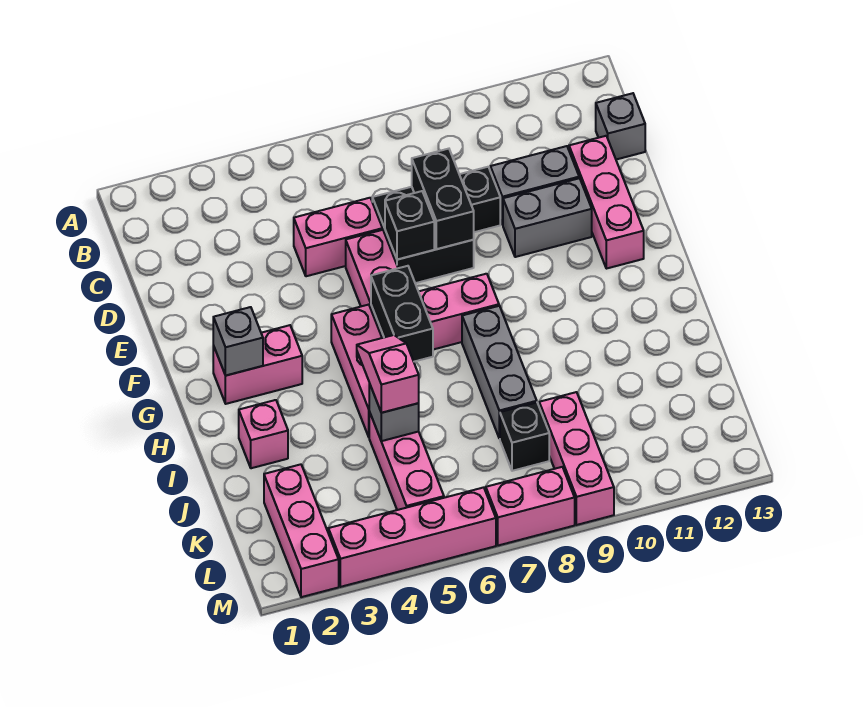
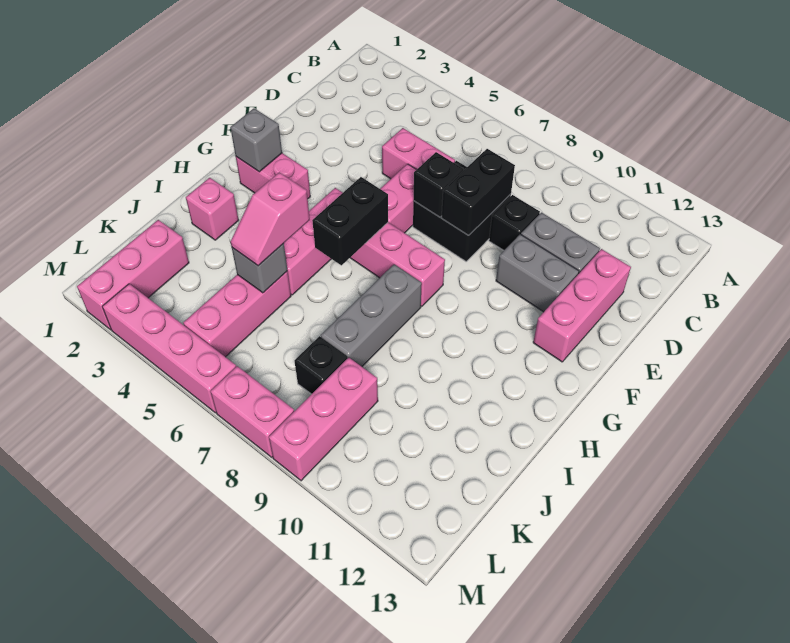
grey brick C13 level 1 -> none
pink slope I5:J5 level 3 top J -> pink slope I5:J5 level 3 top I

